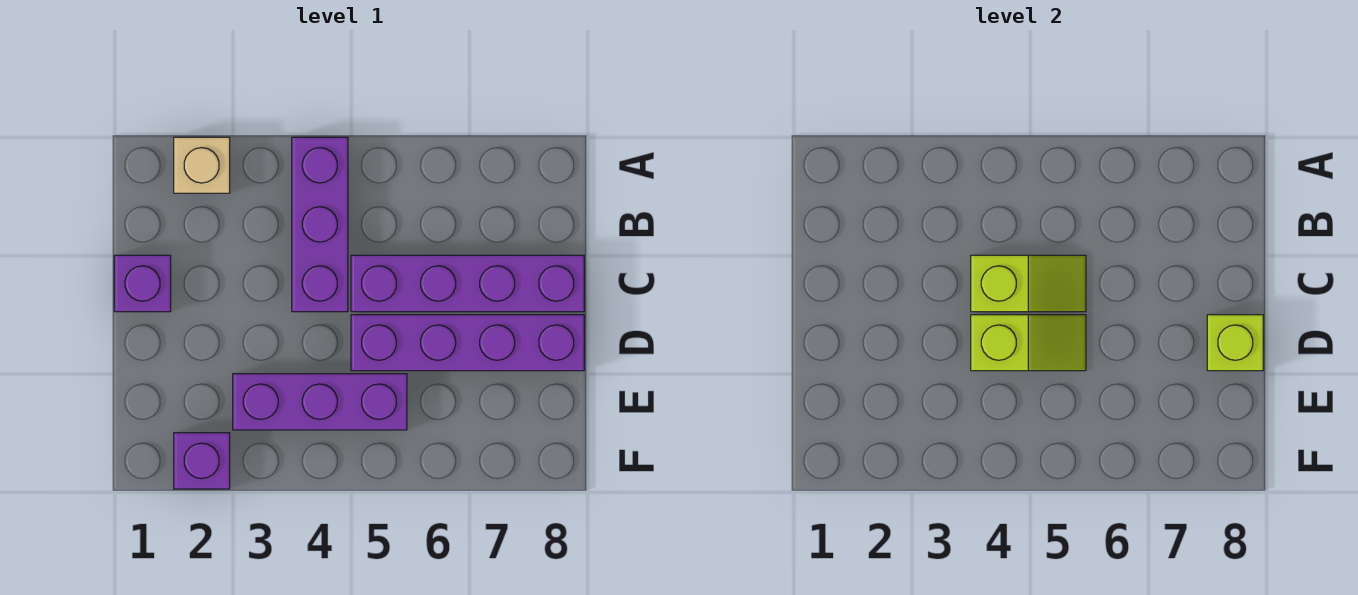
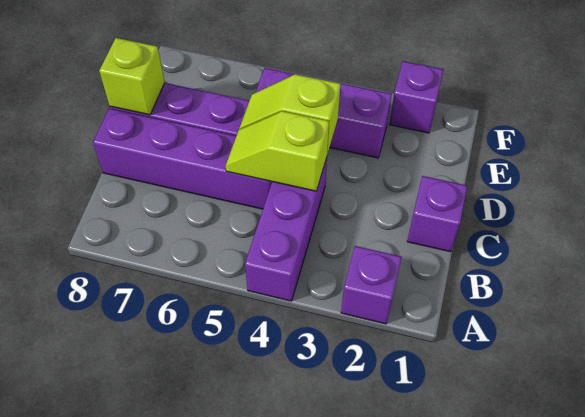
tan brick A2 level 1 -> purple brick A2 level 1

